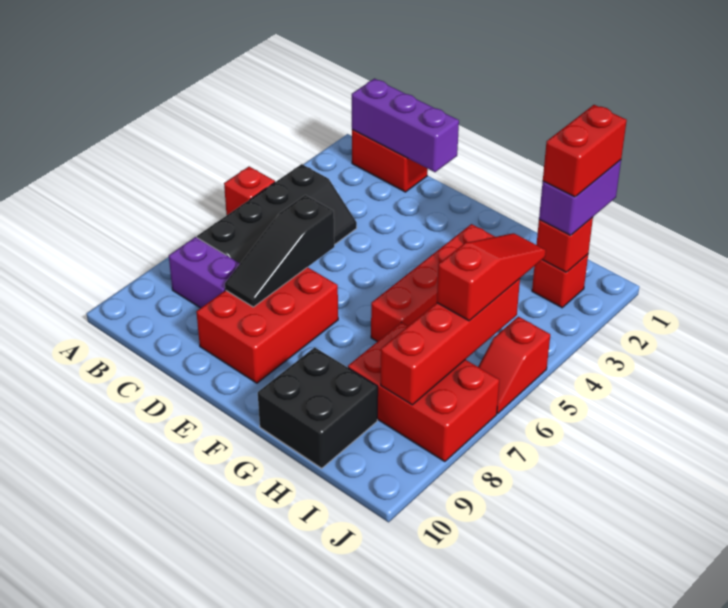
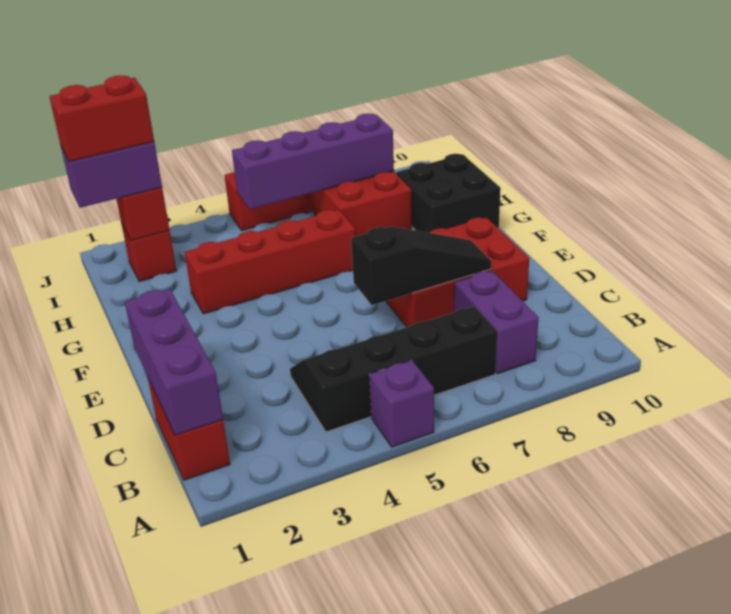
red brick A5 level 1 -> purple brick A5 level 1
red slope I4:I6 level 3 top 6 -> none
red brick I5:I8 level 2 -> purple brick I5:I8 level 2

